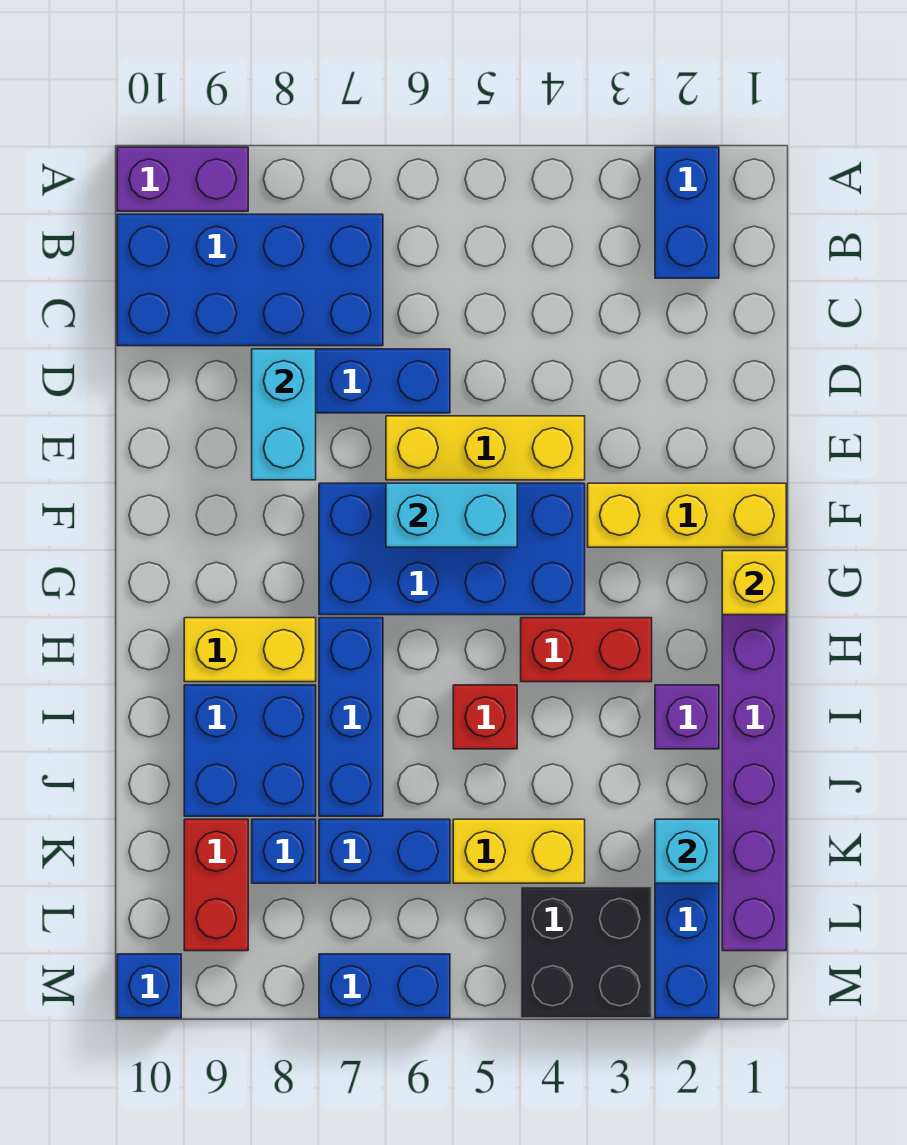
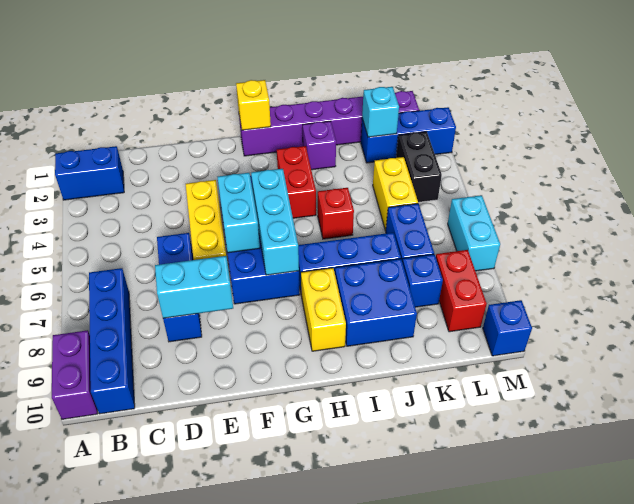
blue brick B7:C10 level 1 -> blue brick B7:B10 level 1
yellow brick F1:F3 level 1 -> none
none -> cyan brick G5:G7 level 2
red brick K9:L9 level 1 -> red brick L8:L9 level 1
black brick L3:M4 level 1 -> black brick L3:L4 level 1
blue brick M6:M7 level 1 -> cyan brick M6:M7 level 1

